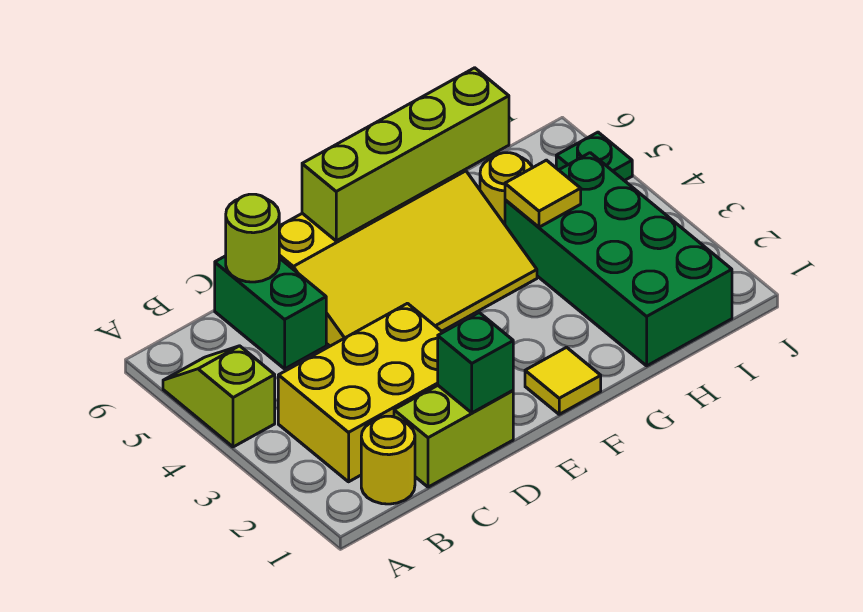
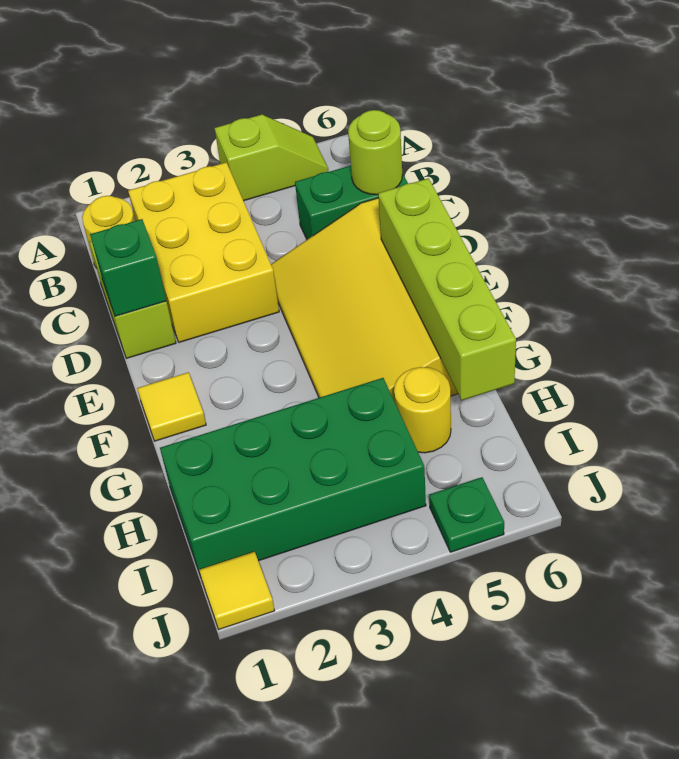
yellow tile H4 level 2 -> yellow tile J1 level 1

